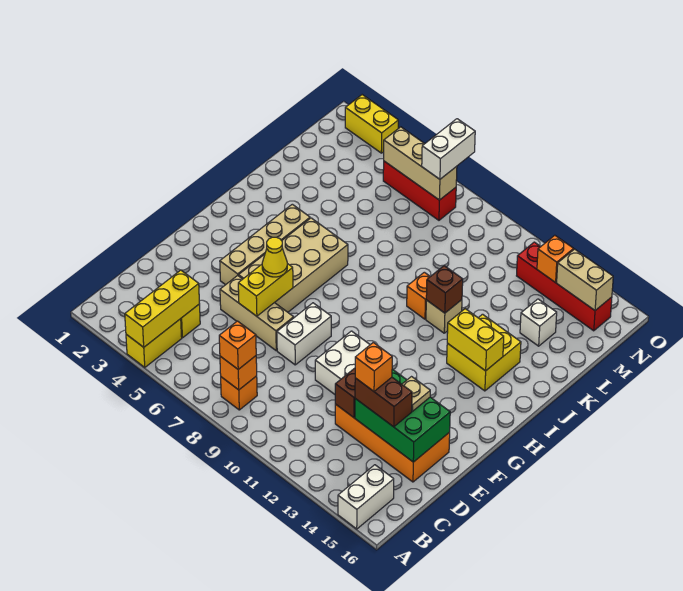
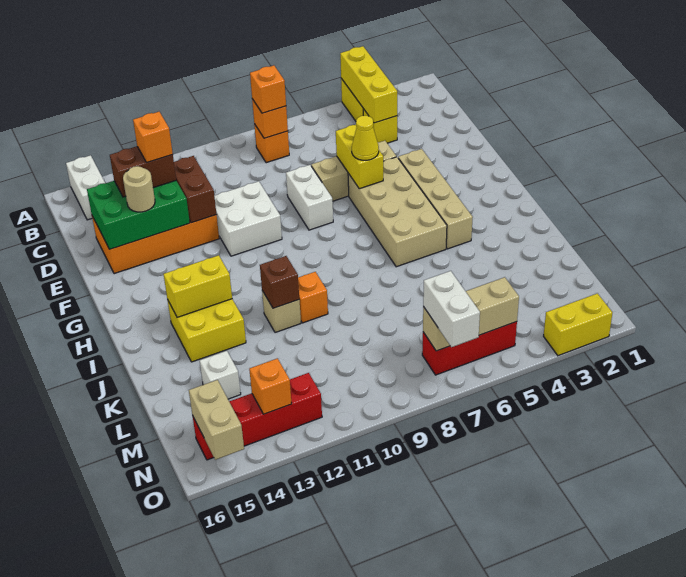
tan plate E14 level 3 -> tan round brick E14 level 3
tan brick N14:N15 level 2 -> tan brick N15:O15 level 2

